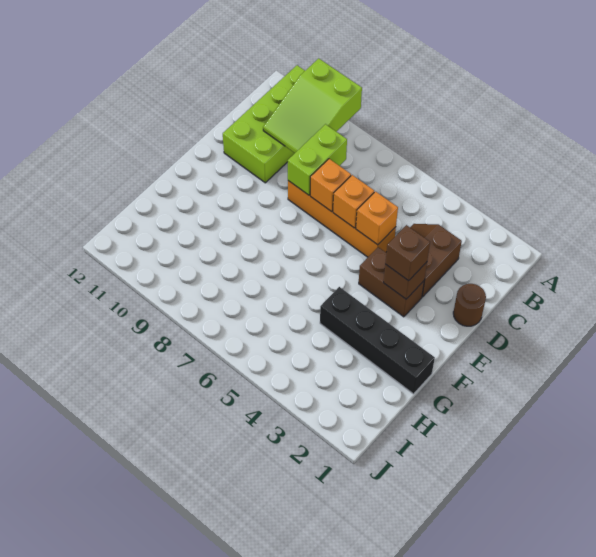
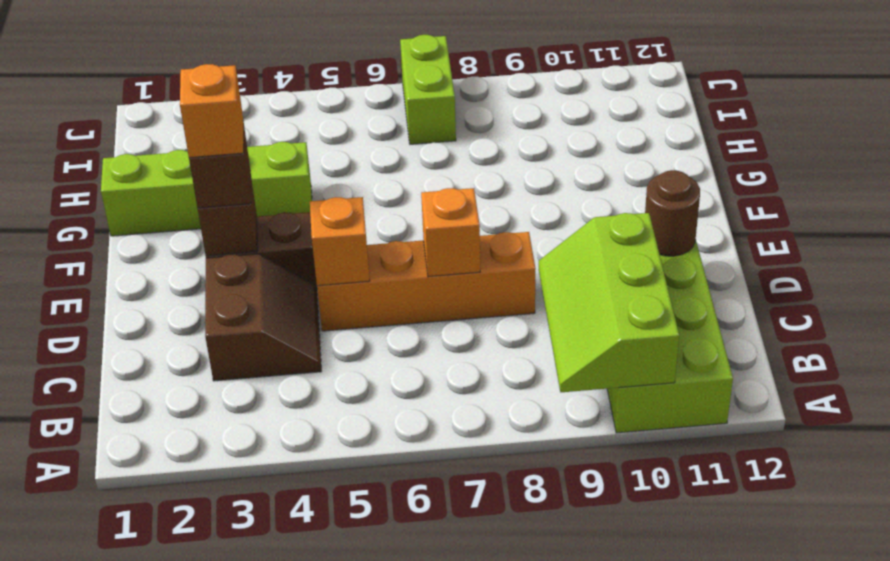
lime slope A9:C10 level 2 top A -> lime slope A9:C10 level 2 top 10
lime brick C8:D8 level 2 -> lime brick I7:J7 level 1
brown round brick D1 level 1 -> brown round brick D11 level 2
orange brick D6 level 2 -> orange brick E3 level 4
black brick G1:G4 level 1 -> lime brick G1:G4 level 1

